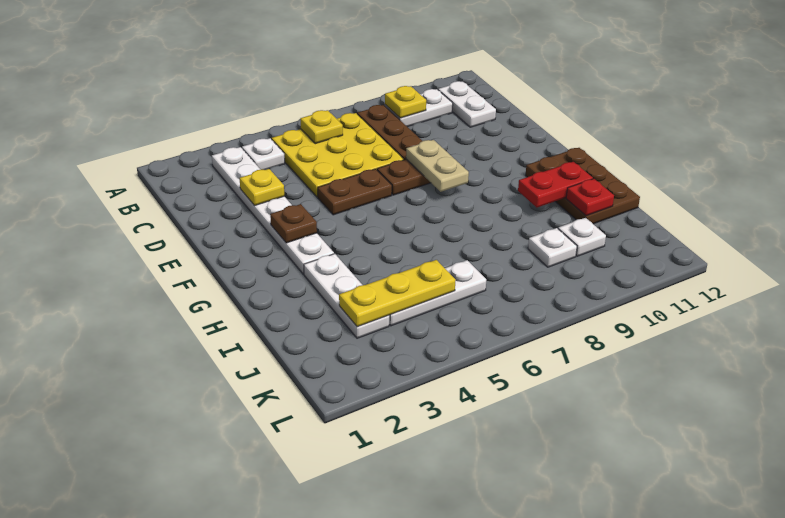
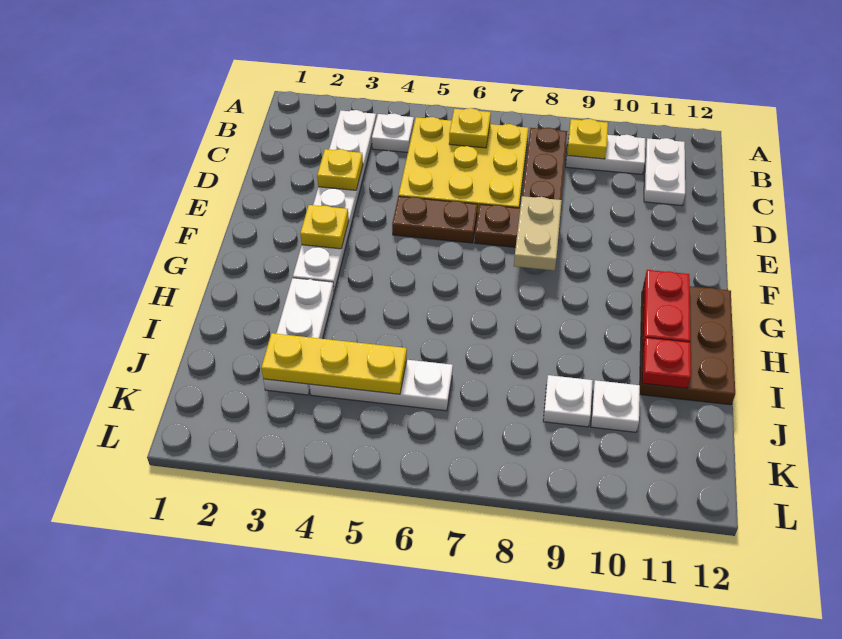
brown plate F3 level 2 -> yellow plate F3 level 2
red plate H10:H11 level 2 -> red plate G11:H11 level 2

